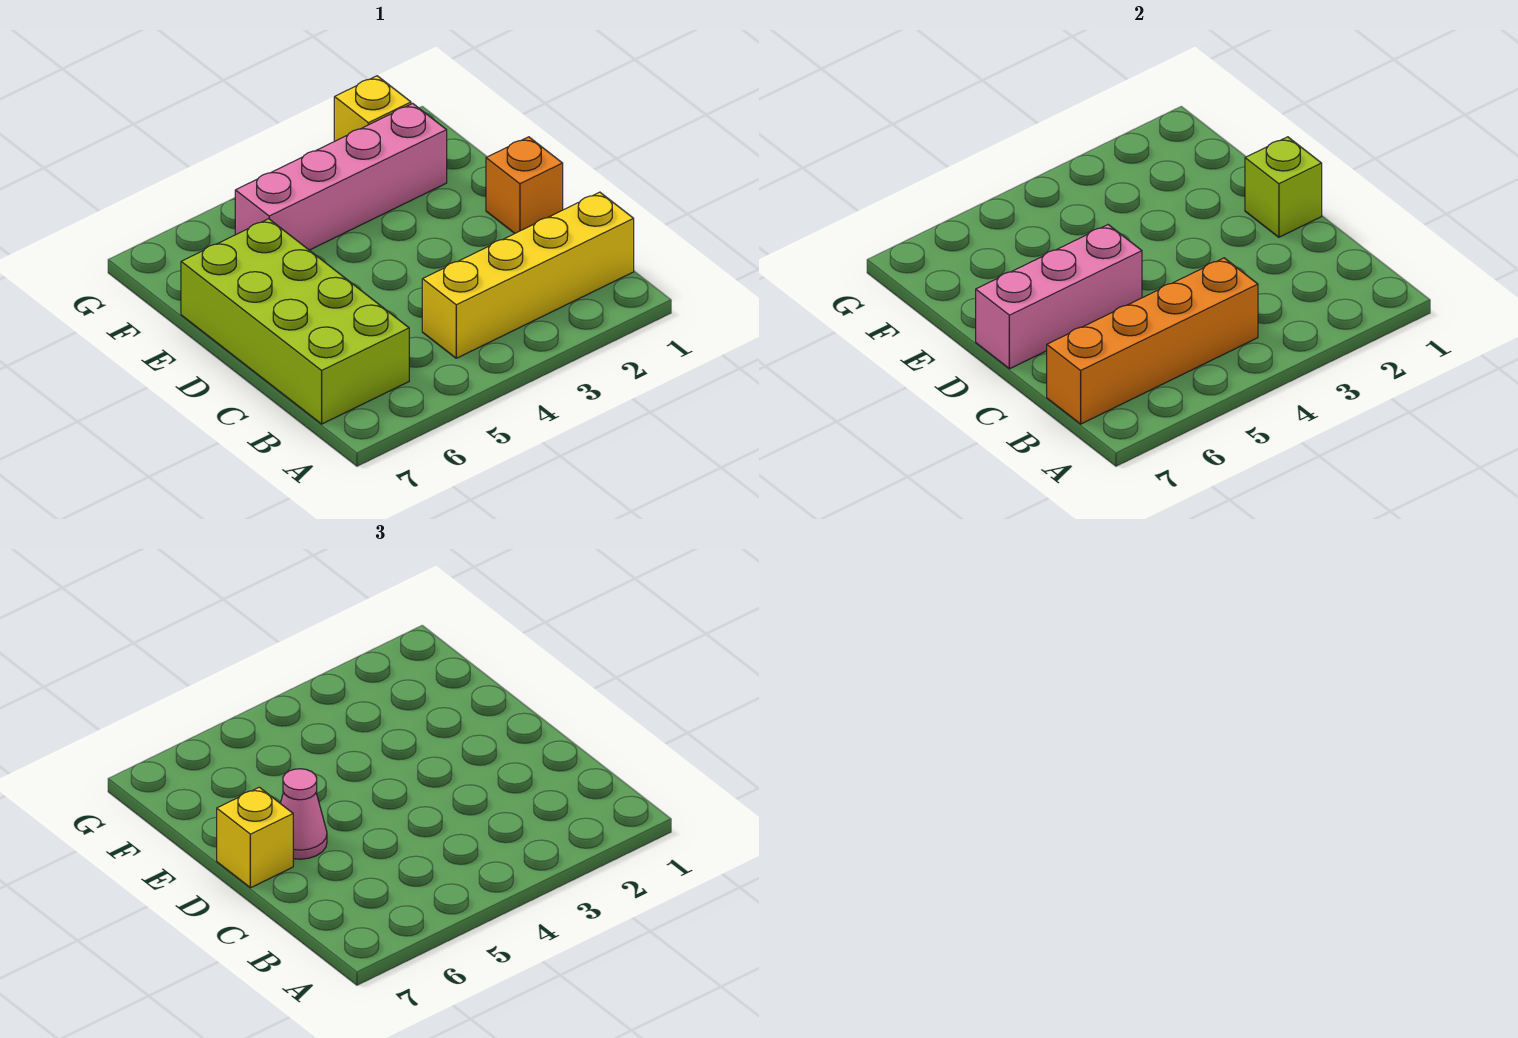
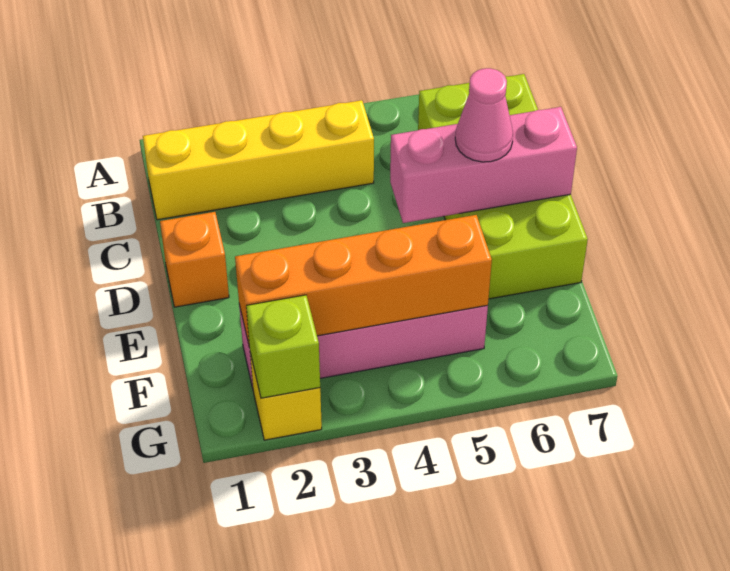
orange brick B4:B7 level 2 -> orange brick F2:F5 level 2
lime brick D1 level 2 -> lime brick G2 level 2
yellow brick D7 level 3 -> none

